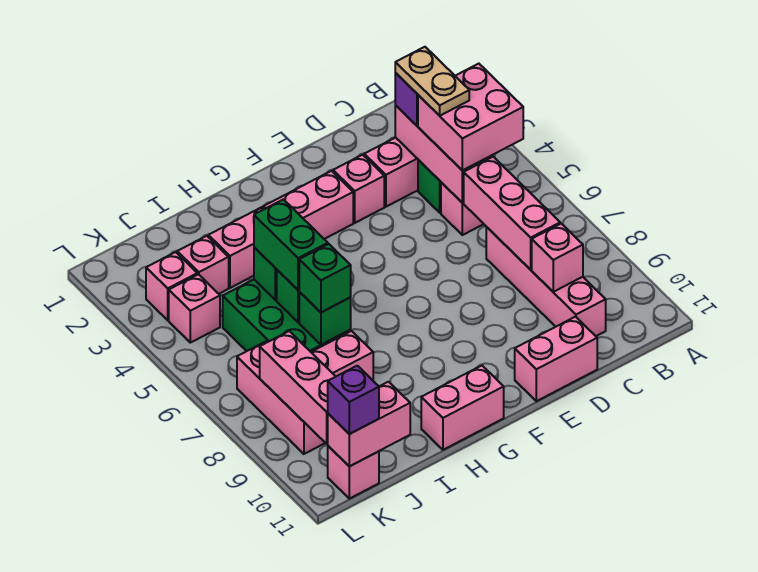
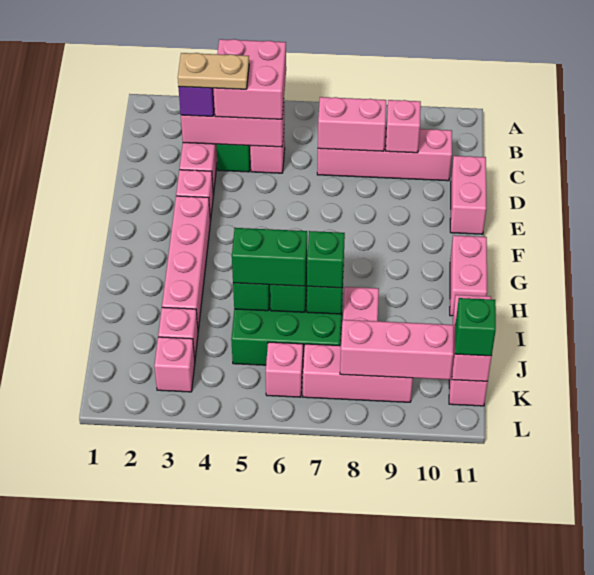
pink brick C6:C8 level 2 -> pink brick C7:C8 level 2
pink brick K4 level 1 -> pink brick K6 level 1
purple brick K11 level 3 -> green brick K11 level 3

